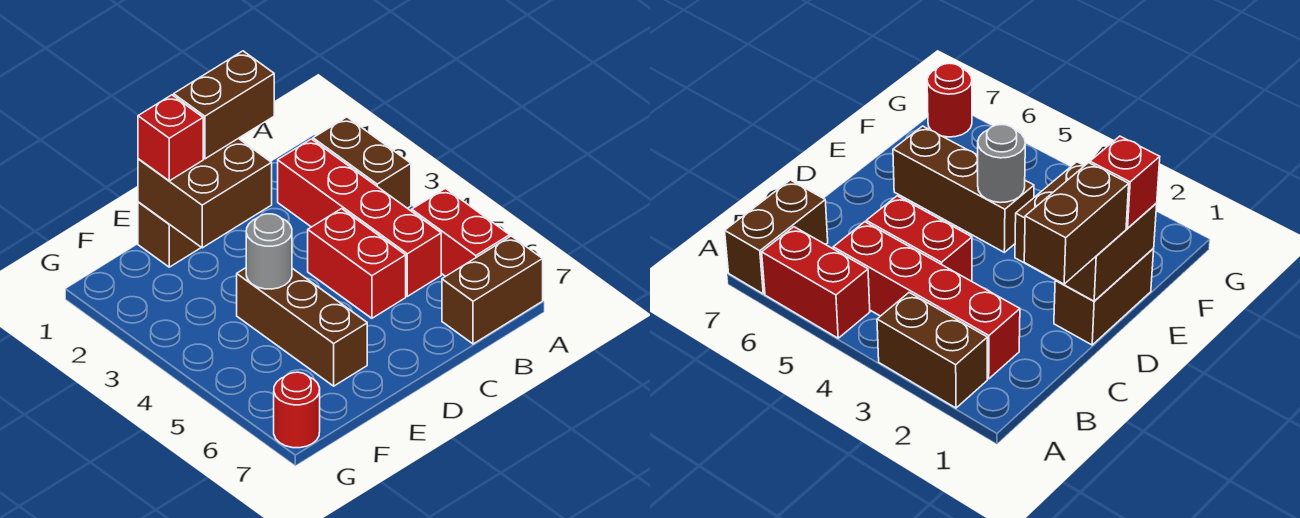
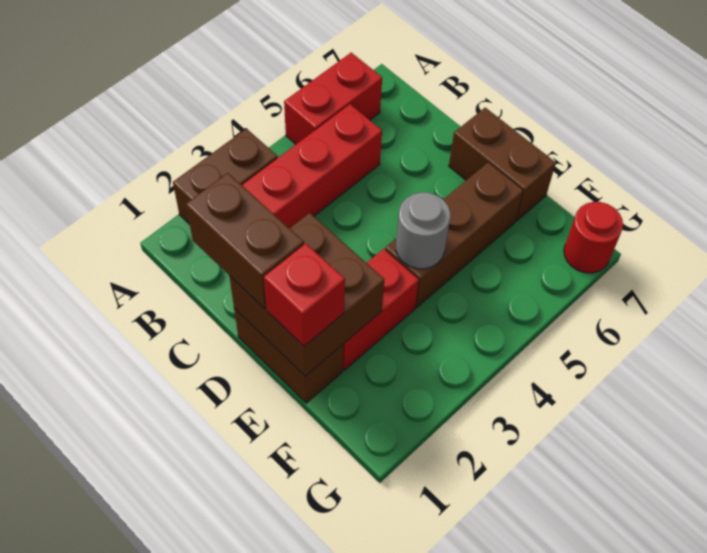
brown brick A7:B7 level 1 -> brown brick D7:E7 level 1
red brick C4:C5 level 1 -> red brick E2:E3 level 1

